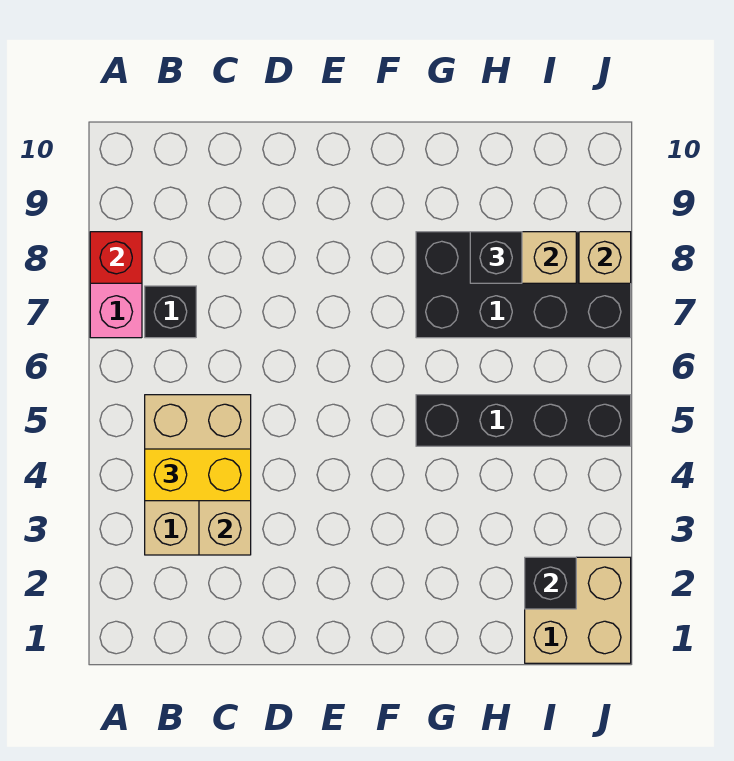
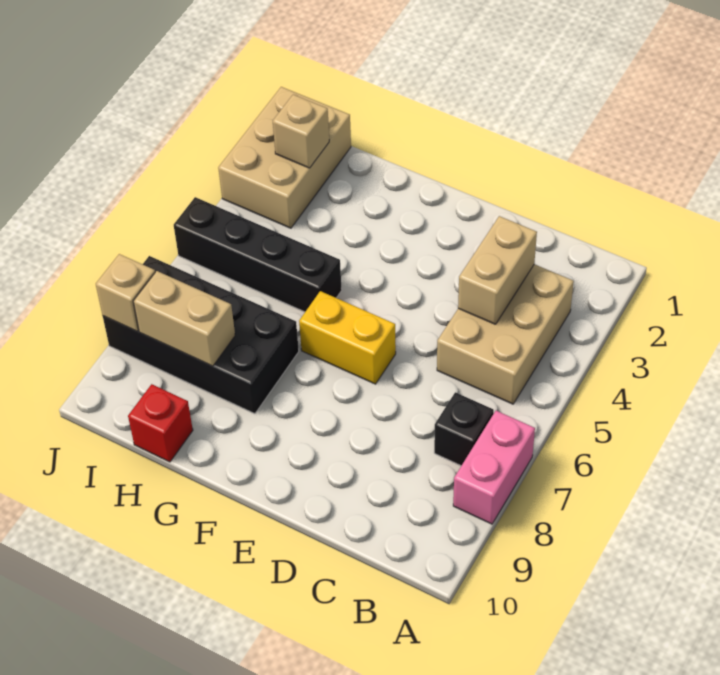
red brick A8 level 2 -> red brick H10 level 1
yellow brick B4:C4 level 3 -> yellow brick E6:F6 level 1
black brick H8 level 3 -> none
tan brick I1:J2 level 1 -> tan brick I1:J3 level 1
black brick I2 level 2 -> tan brick I2 level 2

